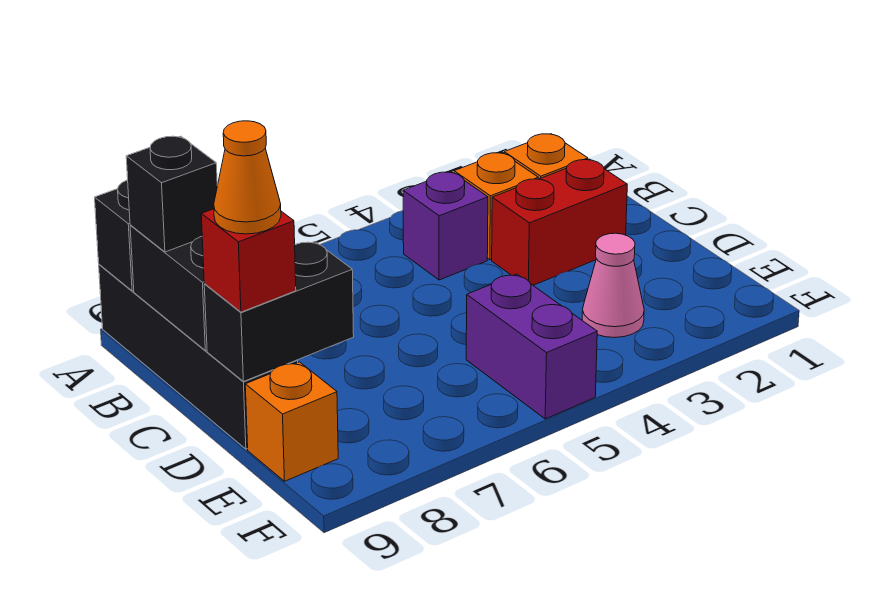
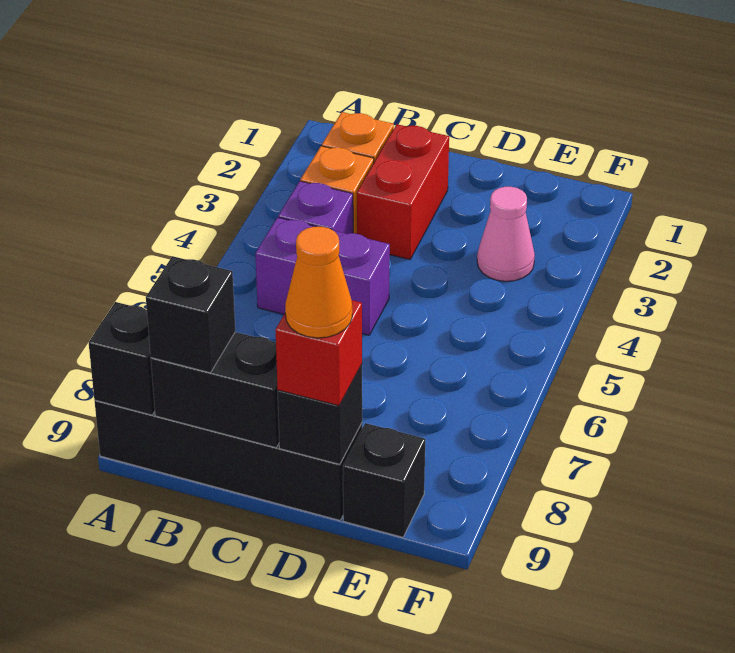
black brick D8:D9 level 2 -> black brick D9 level 2
purple brick E5:F5 level 1 -> purple brick B5:C5 level 1
orange brick E9 level 1 -> black brick E9 level 1

